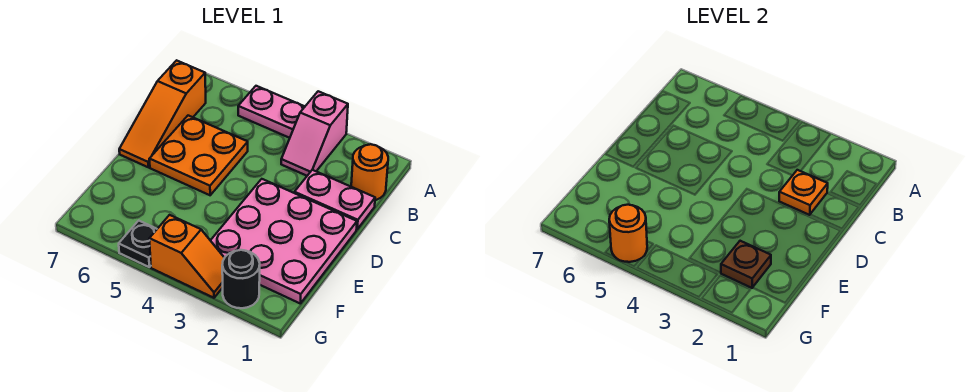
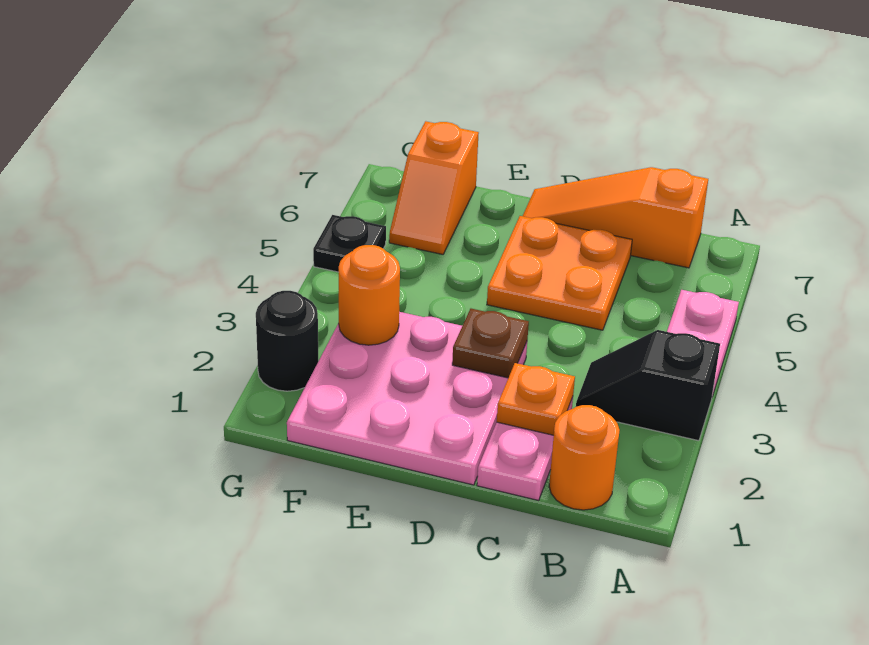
pink slope A3:B3 level 1 top A -> black slope A3:B3 level 1 top A
brown plate F2 level 2 -> brown plate D3 level 2
orange slope G3:G4 level 1 top 4 -> orange slope F6:F7 level 1 top 7
orange round brick G5 level 2 -> orange round brick F3 level 2

